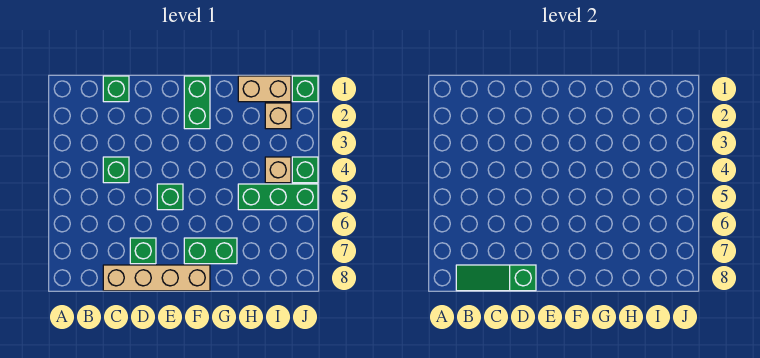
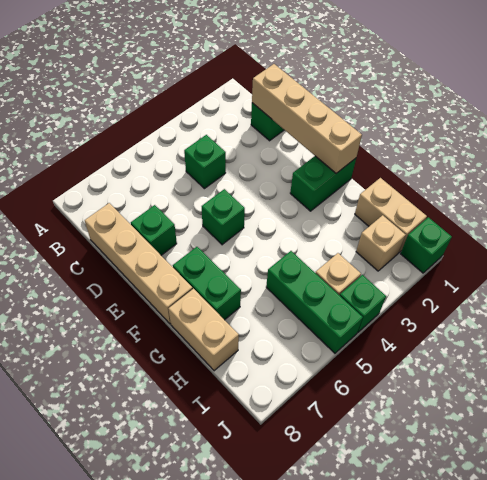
green slope B8:D8 level 2 top D -> none
none -> tan brick C1:F1 level 2
none -> tan brick G8:H8 level 1

